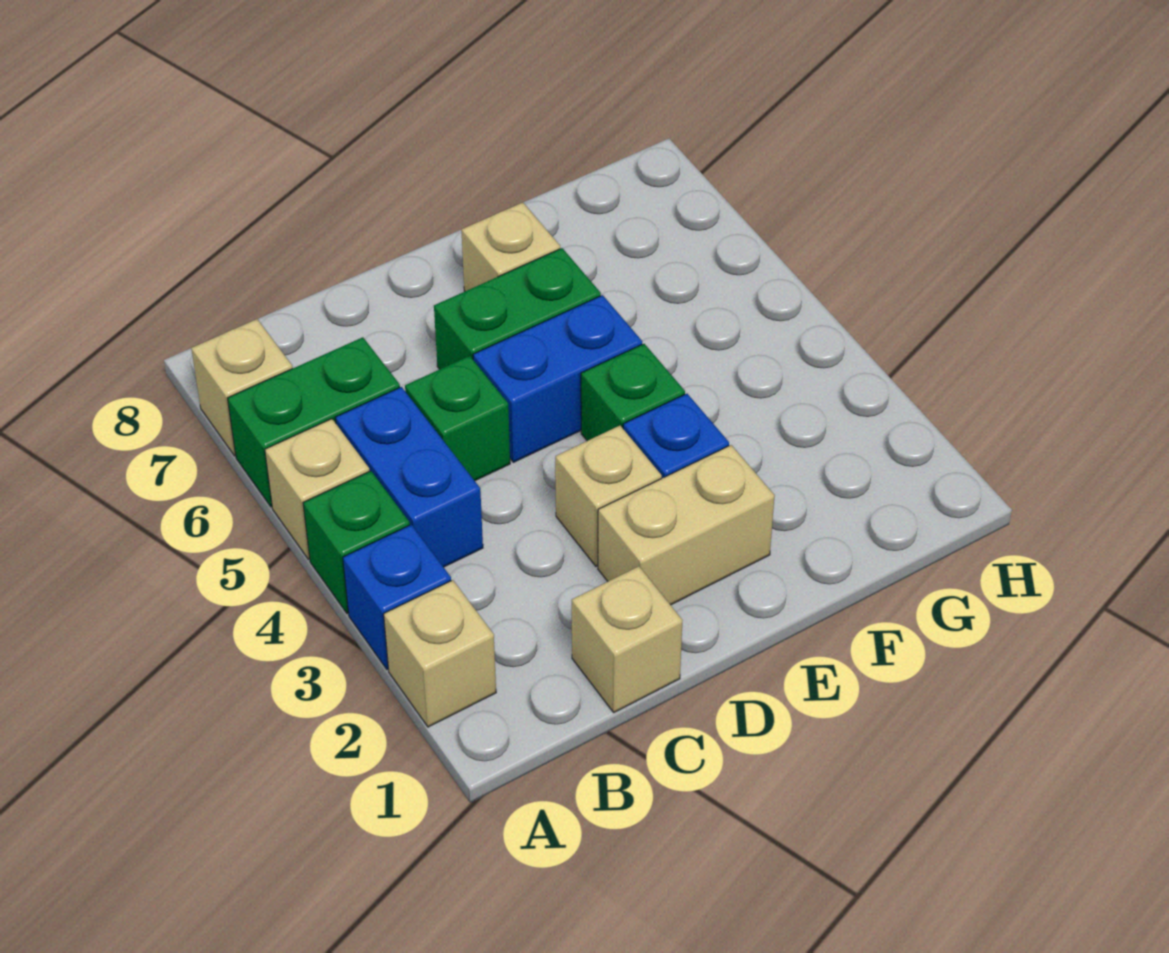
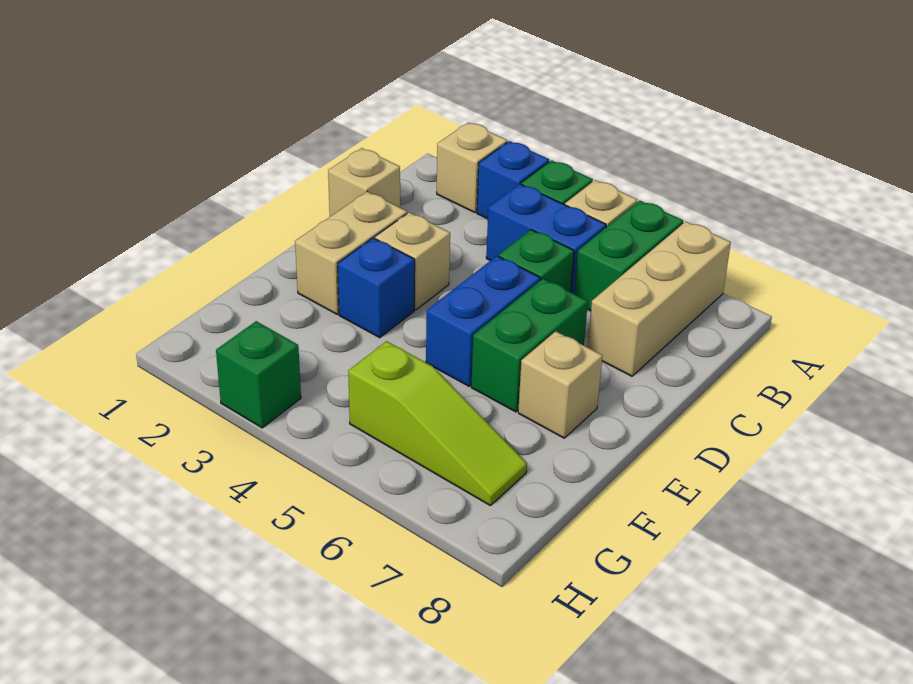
tan brick A7 level 1 -> tan brick A7:C7 level 1
green brick E4 level 1 -> green brick H3 level 1
none -> lime slope G5:G7 level 1 top 5

